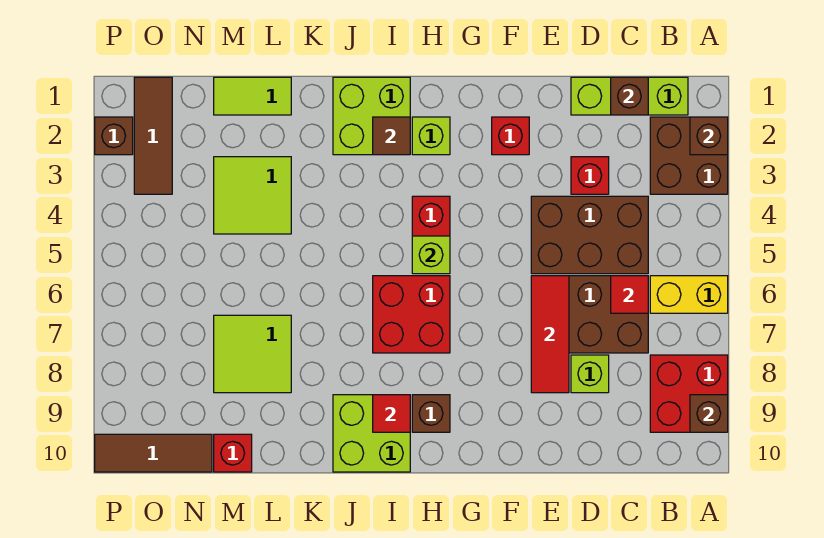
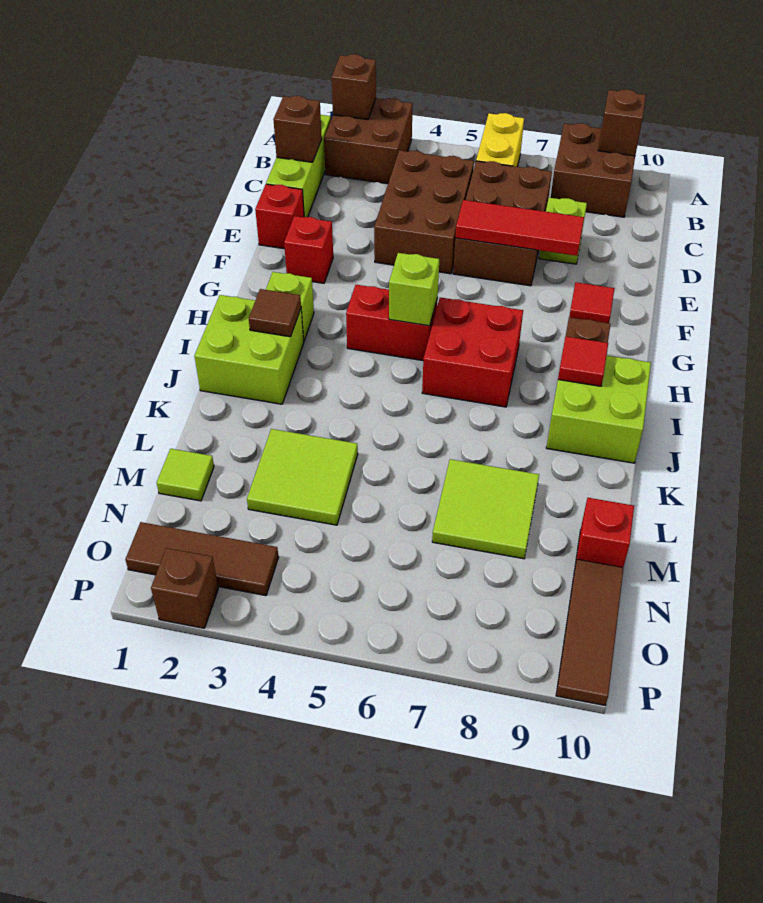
red brick A8:B9 level 1 -> brown brick A8:B9 level 1
red tile C6 level 2 -> red tile F9 level 1
red brick D3 level 1 -> red brick E1 level 1
lime tile L1:M1 level 1 -> lime tile M1 level 1

